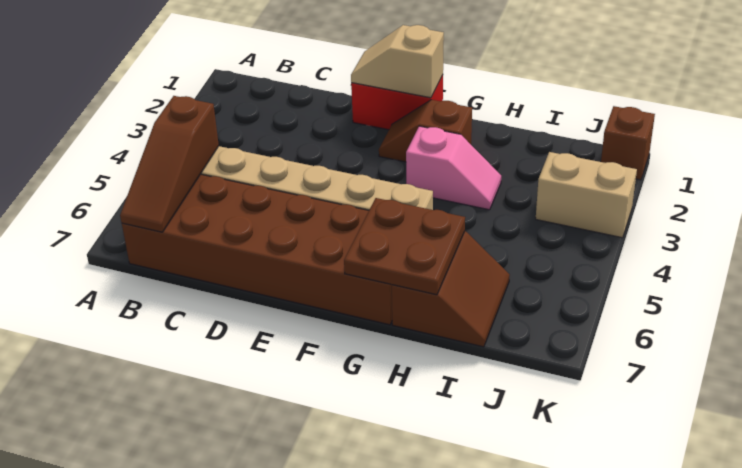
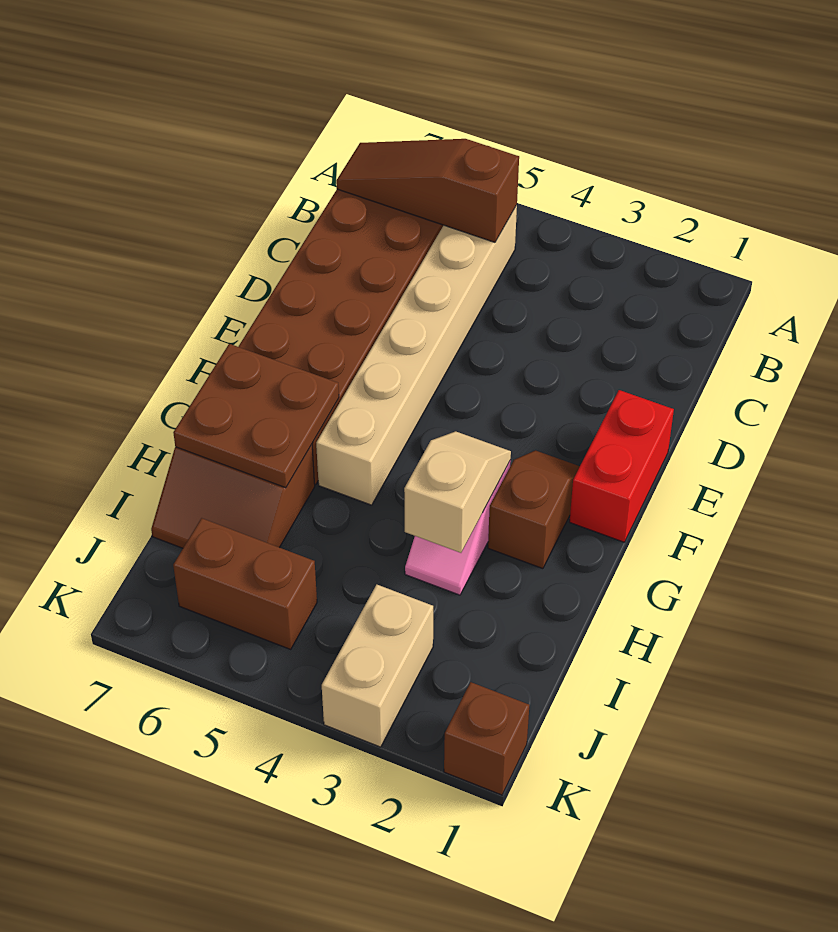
tan slope E1:F1 level 2 top F -> tan slope G3:H3 level 2 top H
none -> brown brick J5:J6 level 1

